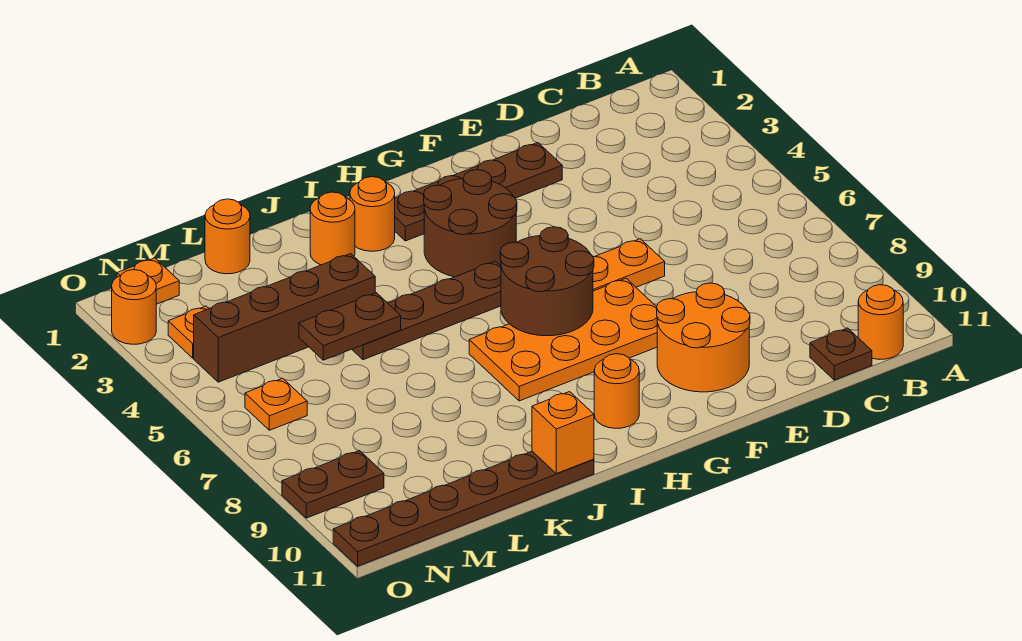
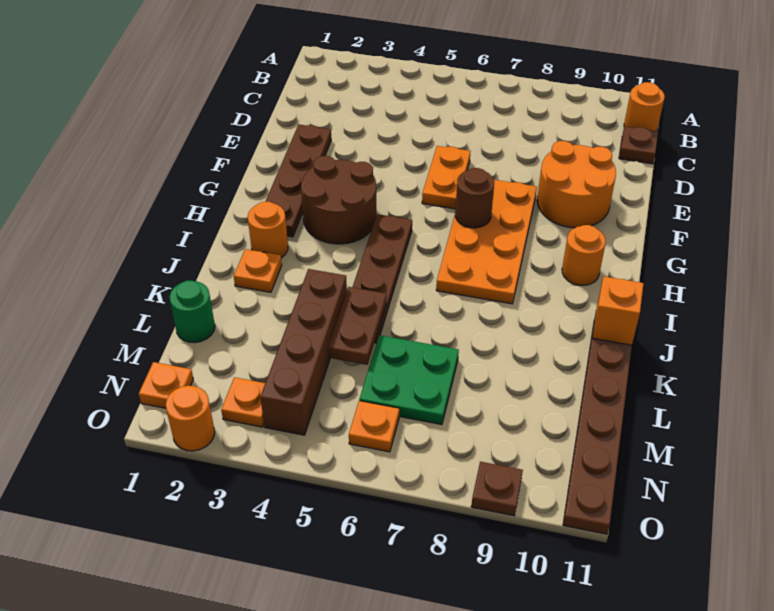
brown round brick G6:H7 level 2 -> brown round brick G7 level 2
orange round brick J2 level 1 -> orange plate J2 level 1
orange round brick L1 level 1 -> green round brick L1 level 1
none -> green plate L6:M7 level 1
brown plate N9:O9 level 1 -> brown plate O9 level 1

